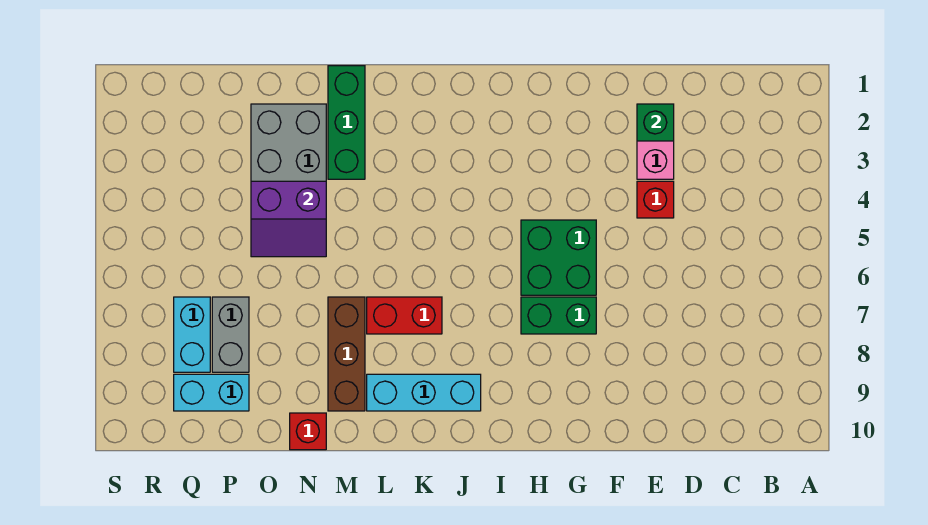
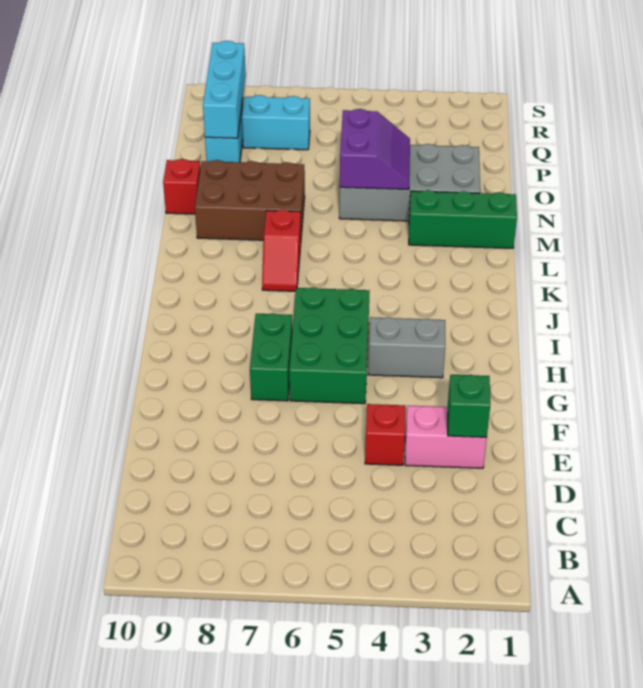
green brick G5:H6 level 1 -> green brick G5:I6 level 1
cyan brick J9:L9 level 1 -> cyan brick P9:R9 level 2
red brick K7:L7 level 1 -> red slope K7:L7 level 1 top L
brown brick M7:M9 level 1 -> brown brick M7:N9 level 1
purple slope N4:O5 level 2 top 4 -> purple slope N4:O5 level 2 top 5
grey brick P7:P8 level 1 -> grey brick H3:H4 level 1

